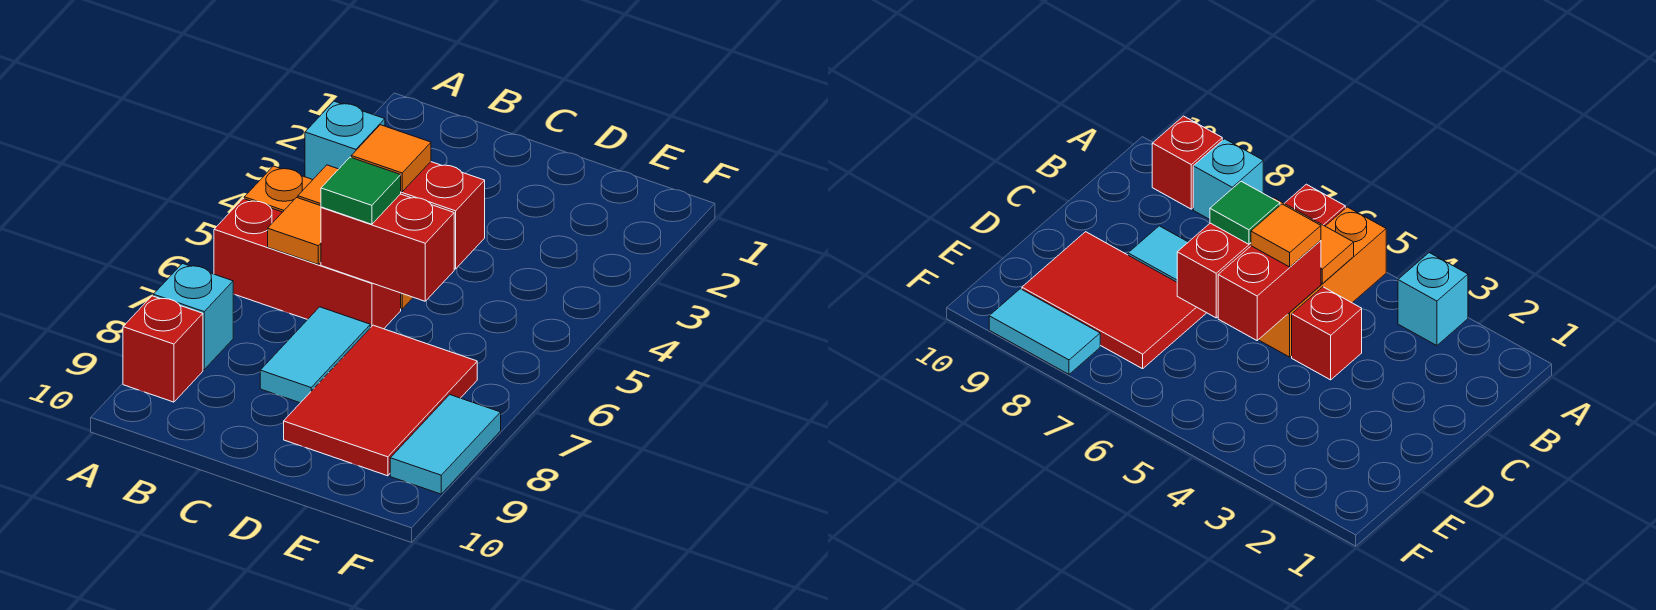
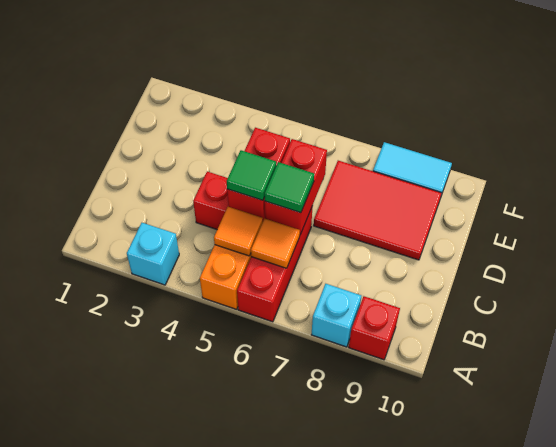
orange tile C5 level 3 -> green tile C5 level 3
cyan tile C7:C8 level 1 -> none

